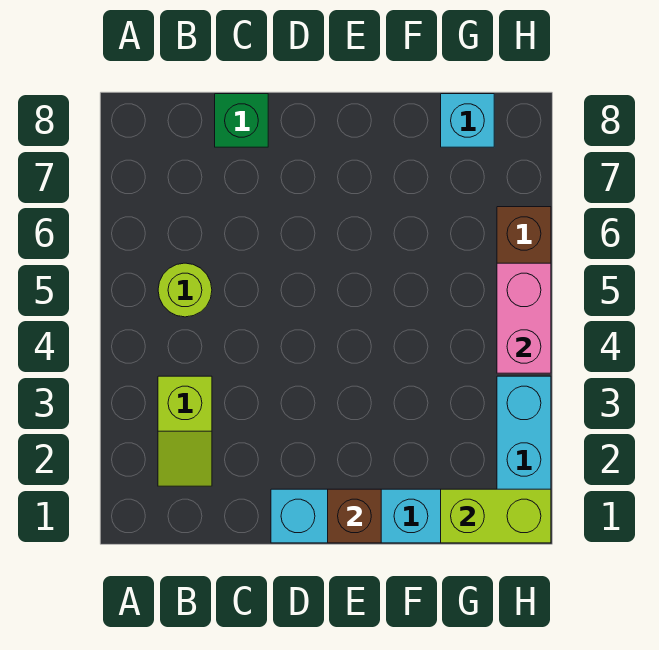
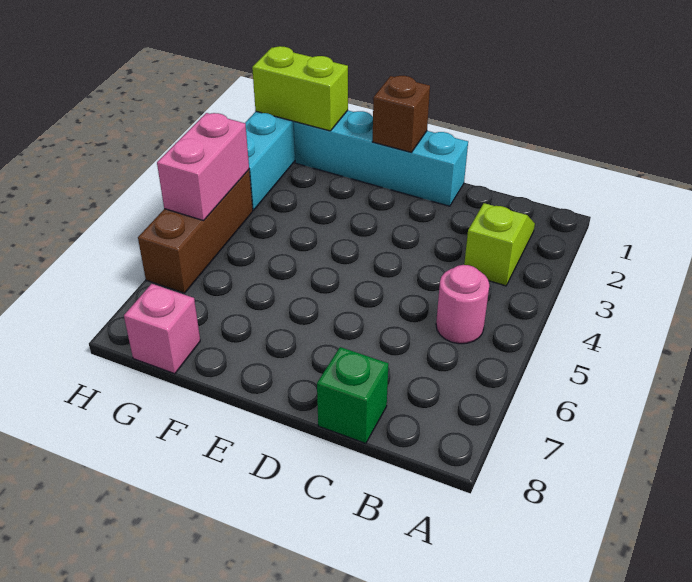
lime round brick B5 level 1 -> pink round brick B5 level 1
cyan brick G8 level 1 -> pink brick G8 level 1

